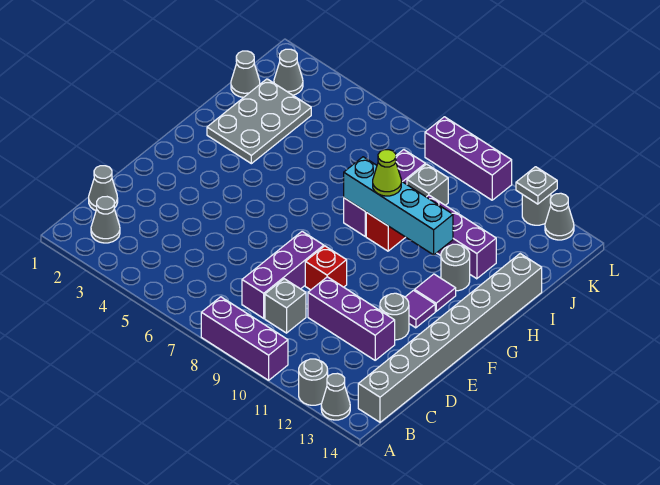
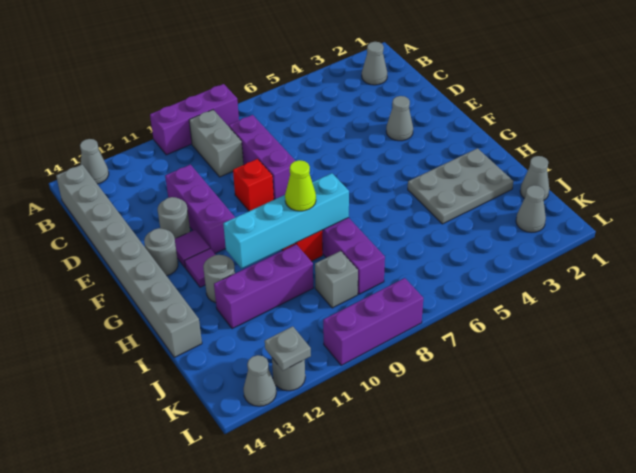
grey round brick A12 level 1 -> grey round brick F13 level 1
grey cone C1 level 1 -> grey cone E3 level 1
grey brick C9 level 1 -> grey brick B9:C9 level 1
purple brick D10:D12 level 1 -> purple brick D11:F11 level 1
grey plate H2:J3 level 1 -> grey plate H2:I4 level 1

